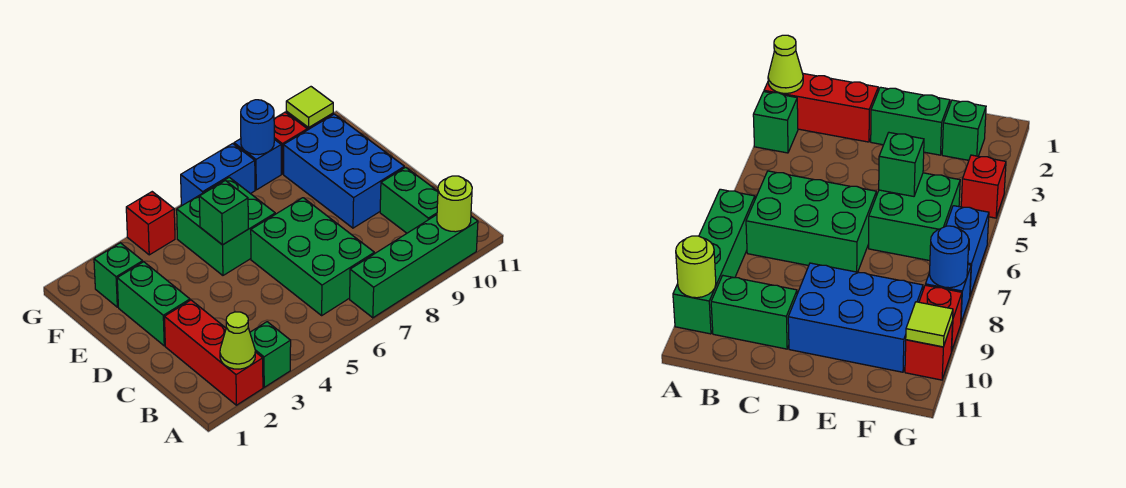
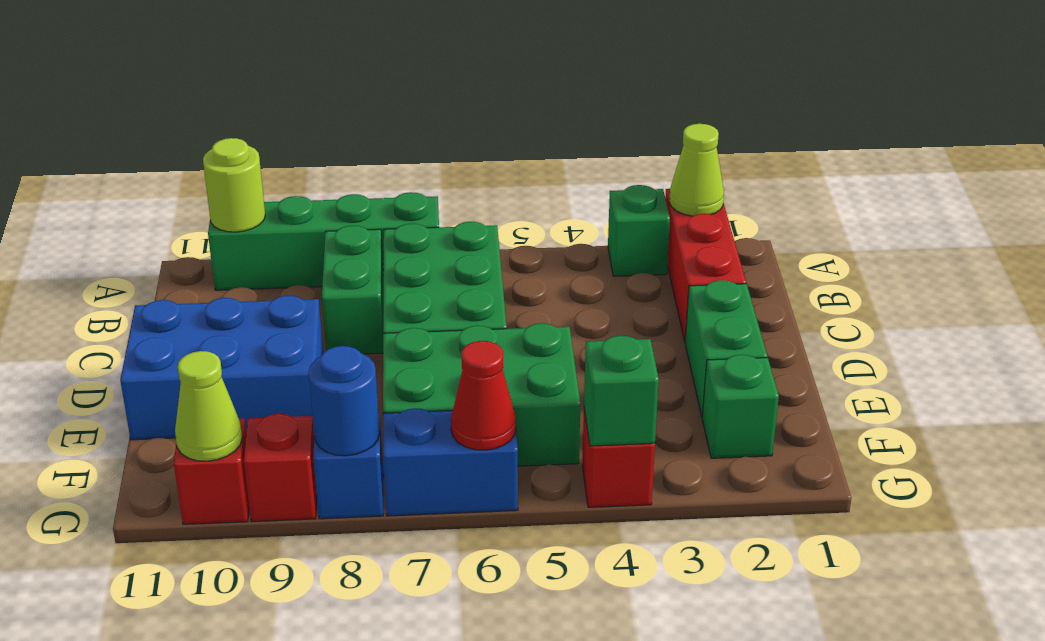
green brick B10:C10 level 1 -> green brick B8:C8 level 1
blue brick D9:F10 level 1 -> blue brick D9:E11 level 1
green brick E5:F6 level 1 -> green brick E5:F7 level 1
green brick E5 level 2 -> green brick G4 level 2
none -> red cone G6 level 2
lime tile G10 level 2 -> lime cone G10 level 2

